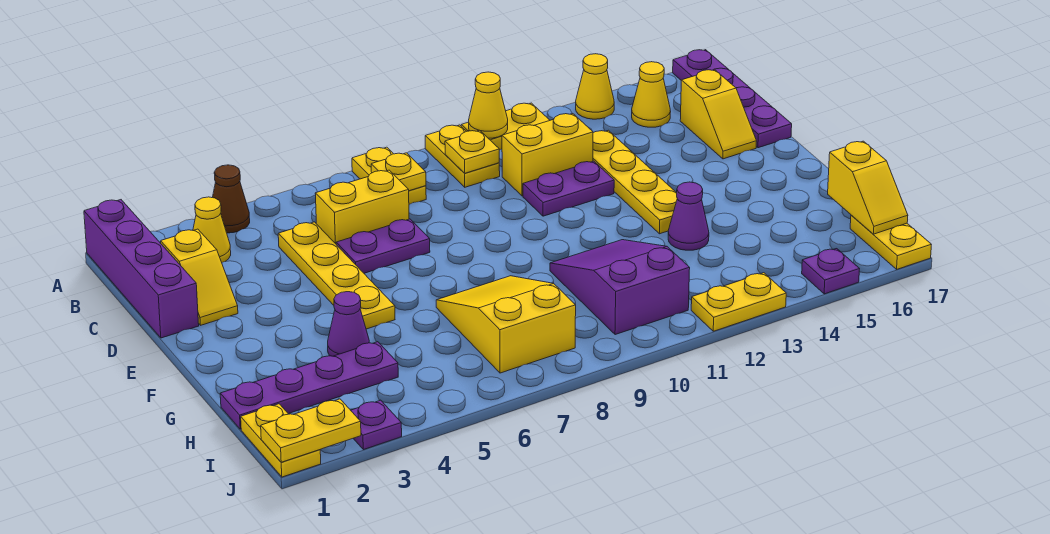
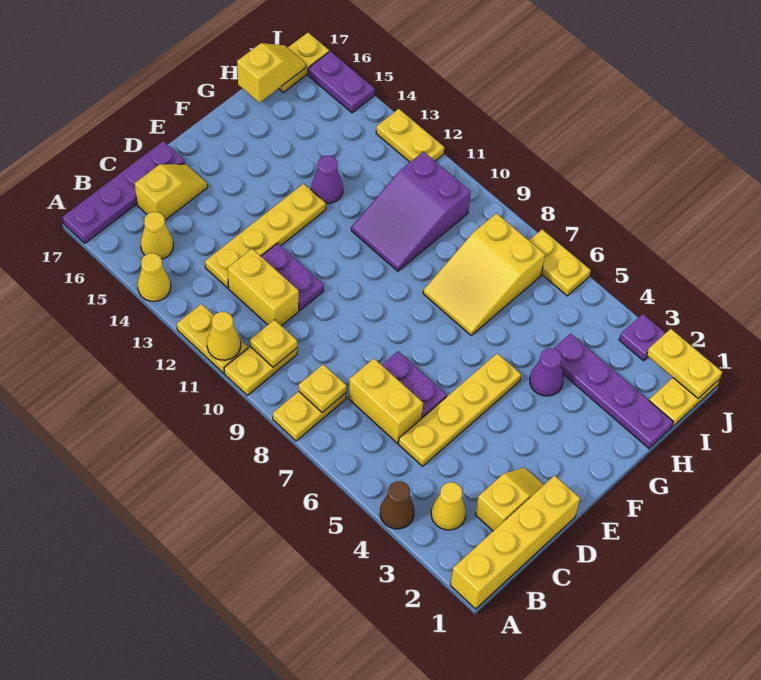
purple brick A1:D1 level 1 -> yellow brick A1:D1 level 1
none -> yellow plate J6:J7 level 1
purple plate J15 level 1 -> purple plate J15:J16 level 1

